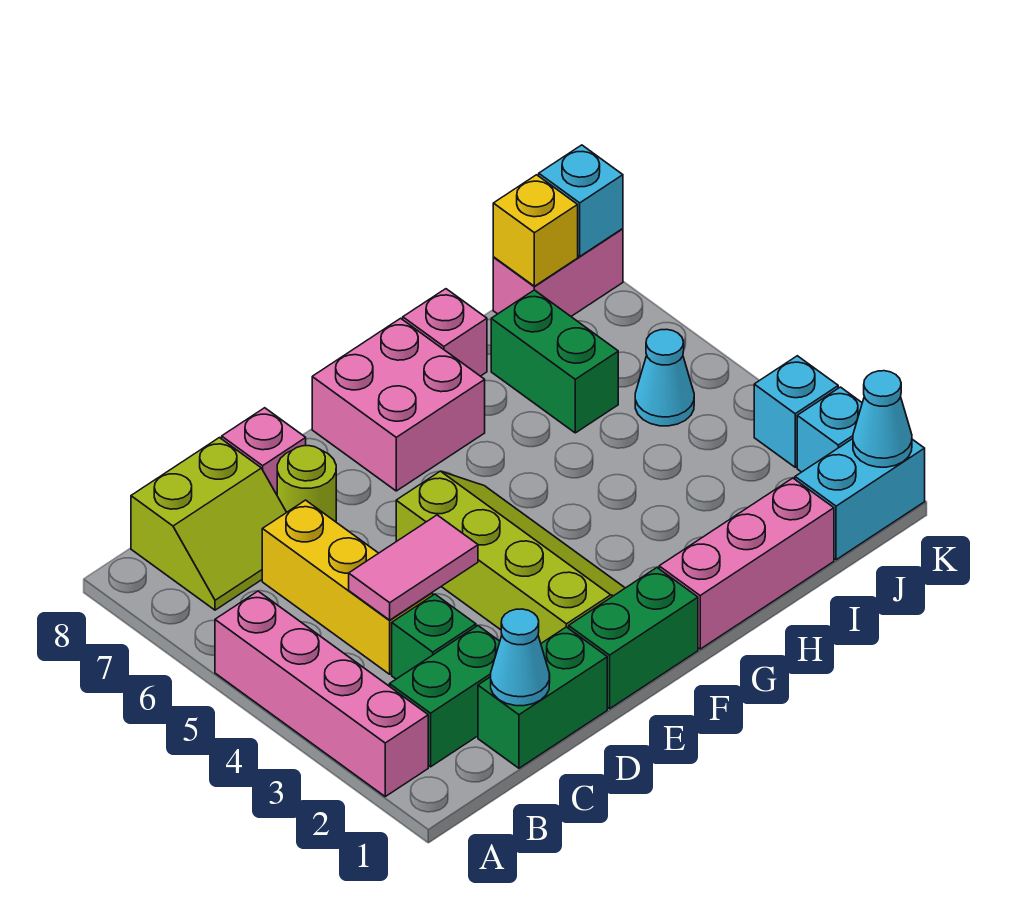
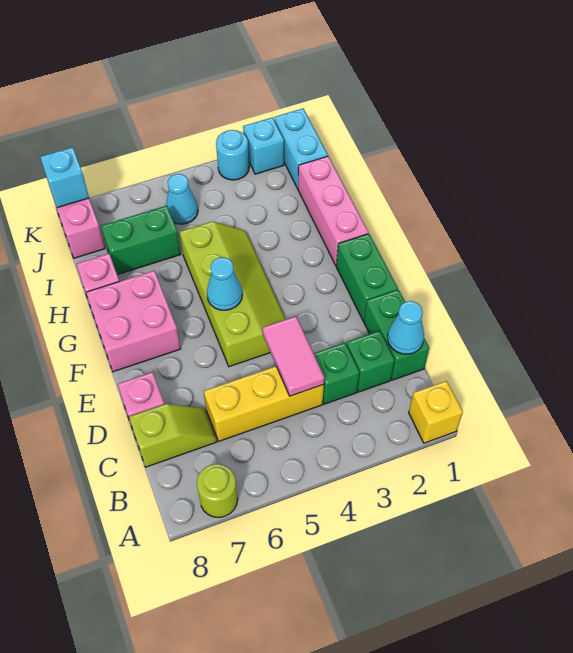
pink brick A2:A5 level 1 -> none
green brick B2:C2 level 1 -> green brick C2 level 1
lime slope B7:C8 level 1 top 8 -> lime slope C7:C8 level 1 top 8
lime round brick D7 level 1 -> lime round brick A7 level 1
lime slope E2:F5 level 1 top E -> lime slope E4:H5 level 1 top 5
yellow brick J8 level 2 -> yellow brick A1 level 1
cyan cone K1 level 2 -> cyan cone F5 level 2
cyan brick K3 level 1 -> cyan round brick K3 level 1

